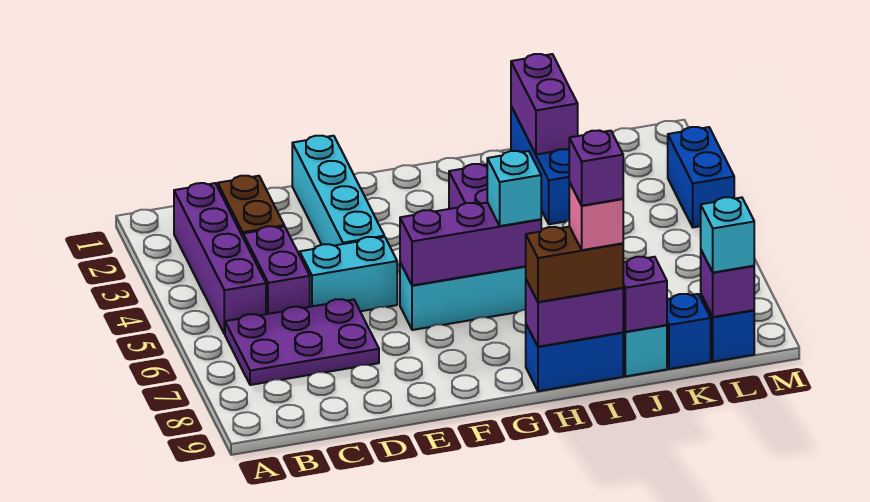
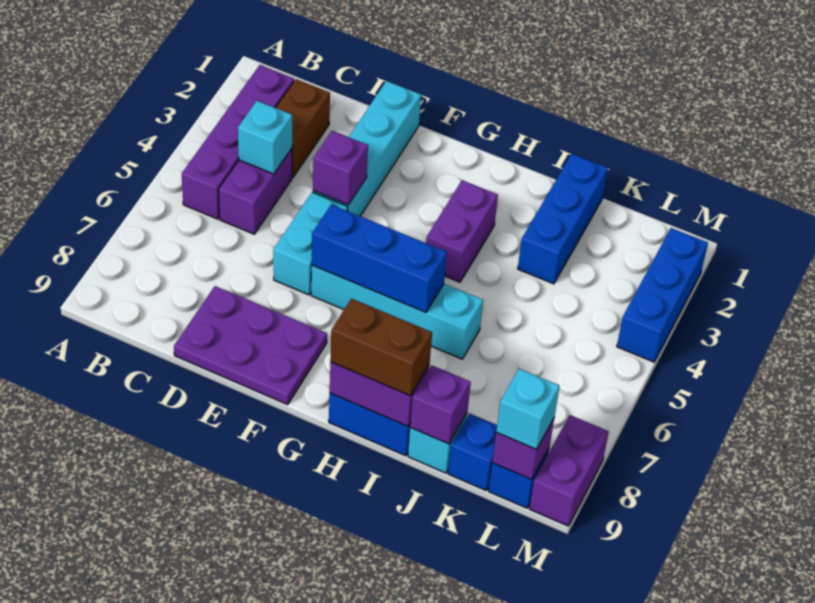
purple plate B6:D7 level 1 -> purple plate D8:F9 level 1
cyan brick D5:E5 level 1 -> cyan brick E5:E6 level 1
purple brick F6:H6 level 2 -> blue brick F6:H6 level 2
cyan brick H6 level 3 -> cyan brick C4 level 2
pink brick I9 level 4 -> none
purple brick I9 level 5 -> purple brick E4 level 2
purple brick J1:J2 level 2 -> purple brick M8:M9 level 1
blue brick M3:M4 level 1 -> blue brick M2:M4 level 1

